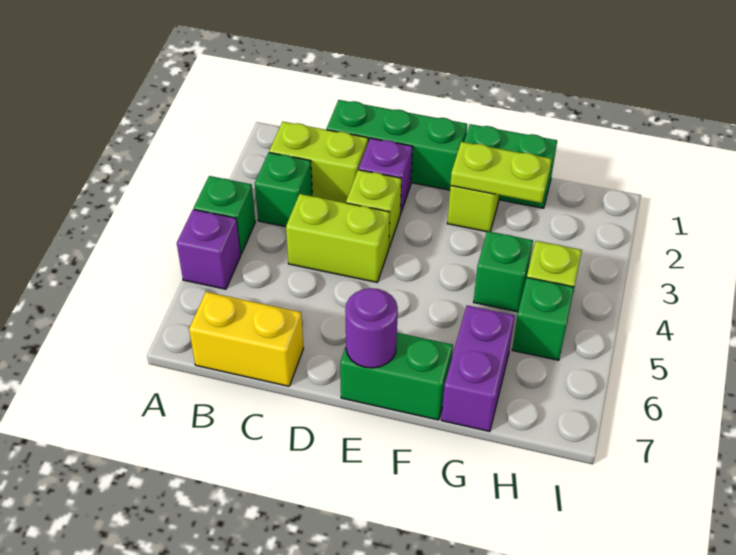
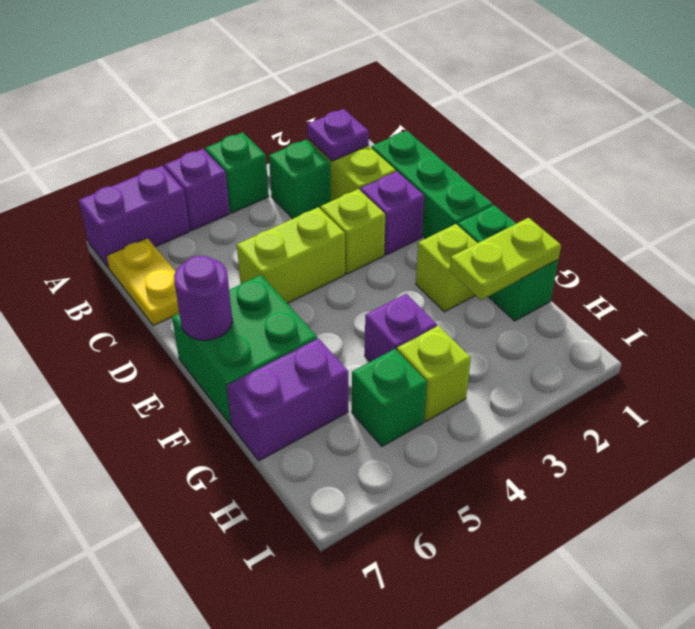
none -> purple brick A6:A7 level 1
none -> purple plate B2 level 2
yellow brick B7:C7 level 1 -> yellow plate B7:C7 level 1
lime brick C4:D4 level 1 -> lime brick D4:D5 level 1
green brick E7:F7 level 1 -> green brick E6:F7 level 1
lime plate F2:G2 level 2 -> lime plate G1:G2 level 2
green brick G4 level 1 -> purple brick G4 level 1

